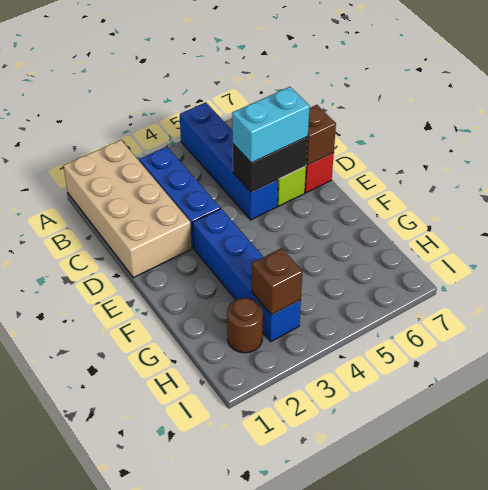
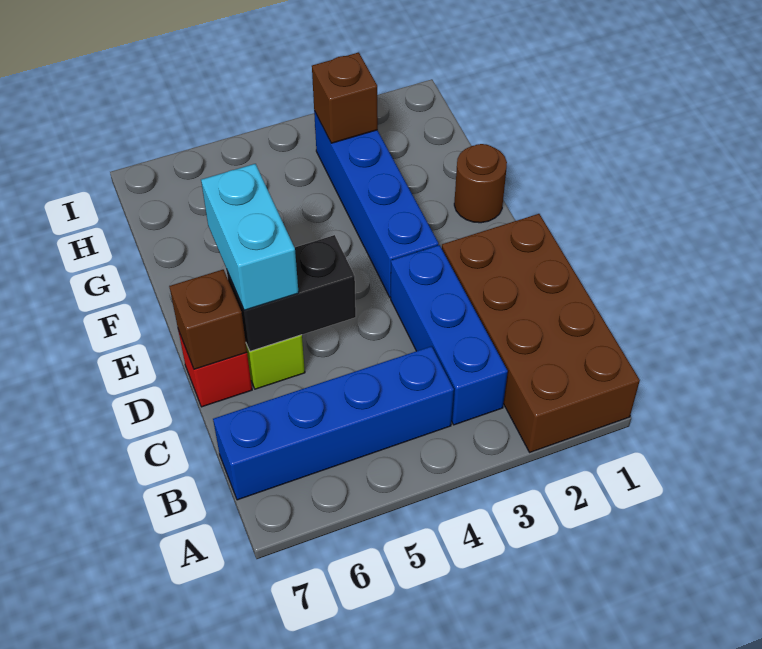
tan brick A1:D2 level 1 -> brown brick A1:D2 level 1
blue brick A5:D5 level 1 -> blue brick B4:B7 level 1
cyan brick D5:D6 level 3 -> cyan brick D6:E6 level 3
brown round brick H2 level 1 -> brown round brick F1 level 1

